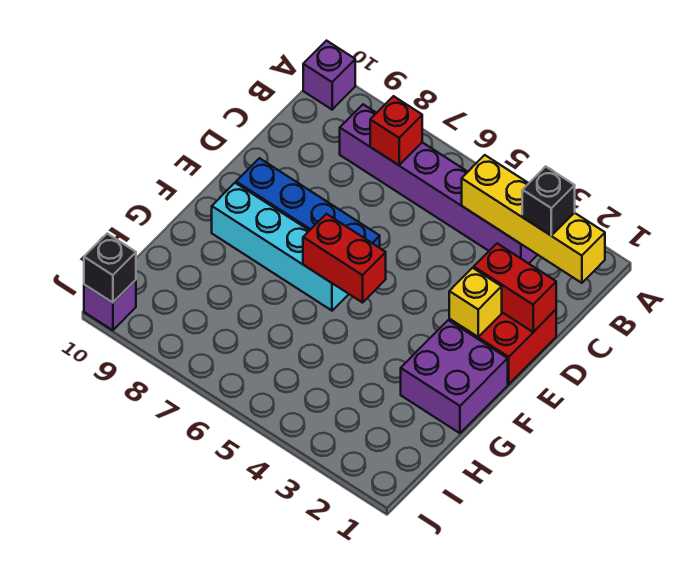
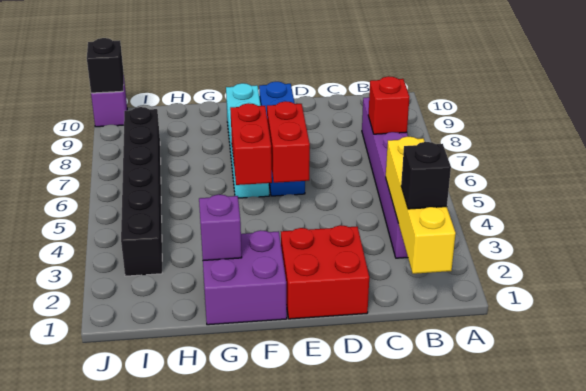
purple brick A10 level 1 -> purple brick G2 level 2
red brick D1:D2 level 2 -> red brick E5:E6 level 2
yellow brick E2 level 2 -> none
none -> black brick I3:I8 level 1

